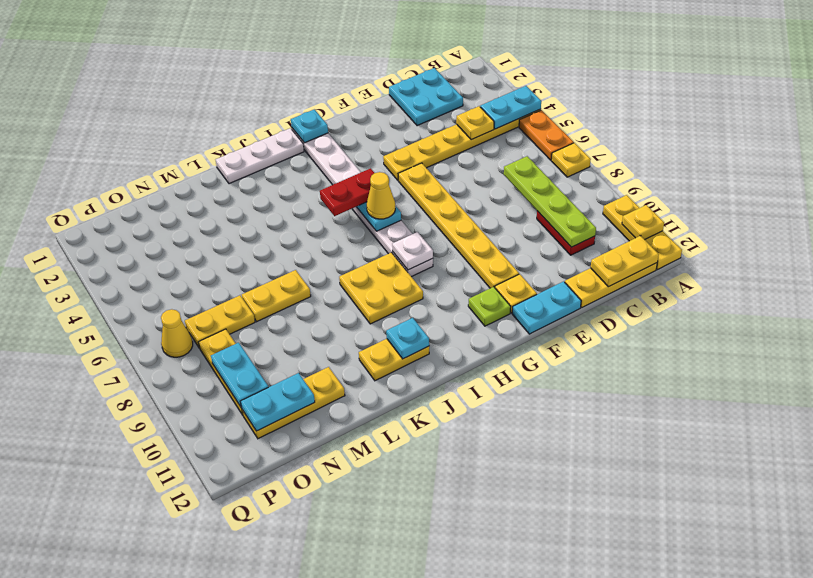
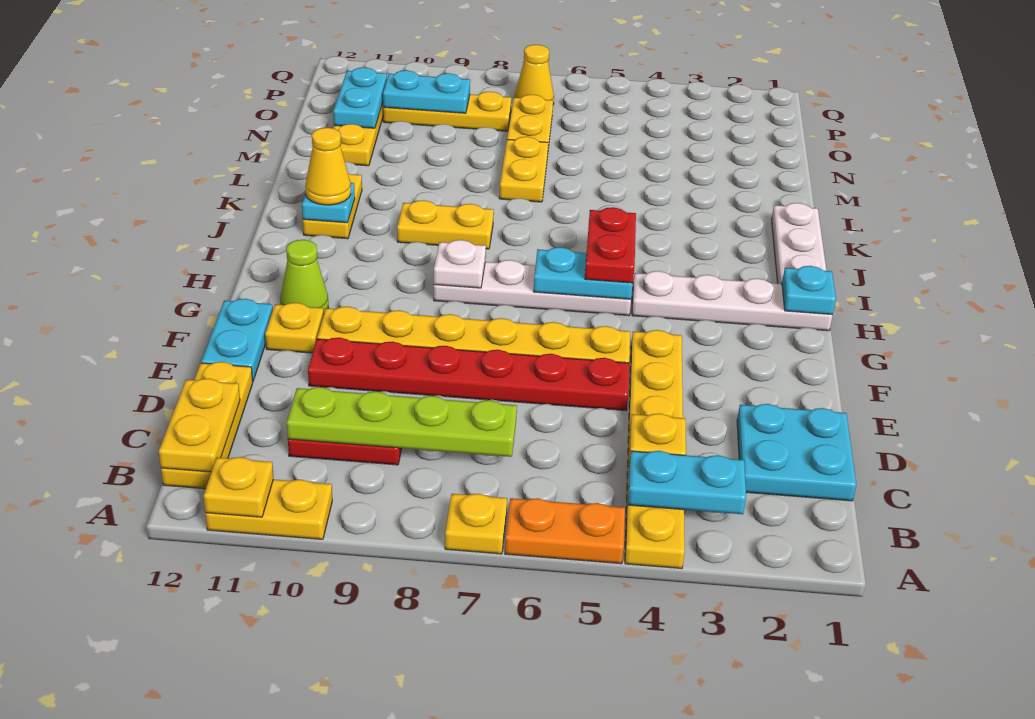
cyan plate A4:B4 level 2 -> cyan plate B3:B4 level 2
yellow plate A10:A12 level 1 -> yellow plate A10:A11 level 1
none -> red plate E5:E10 level 1
lime plate G11 level 1 -> lime cone G11 level 1
yellow cone H6 level 3 -> yellow cone J11 level 3
yellow plate I8:J9 level 1 -> yellow plate J8:J9 level 1

